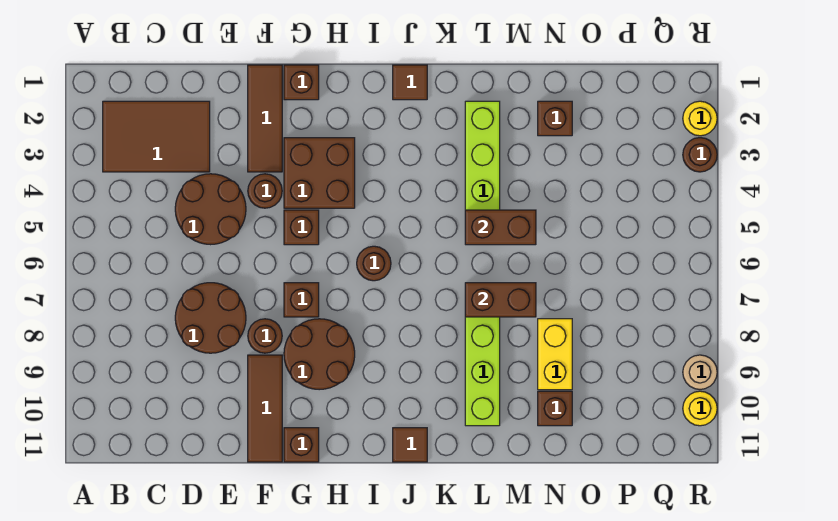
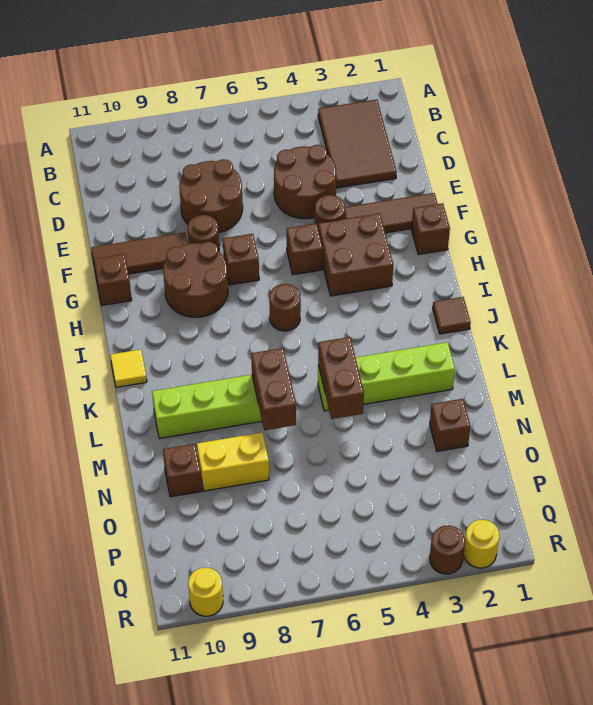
brown tile J11 level 1 -> yellow tile J11 level 1
tan round brick R9 level 1 -> none

